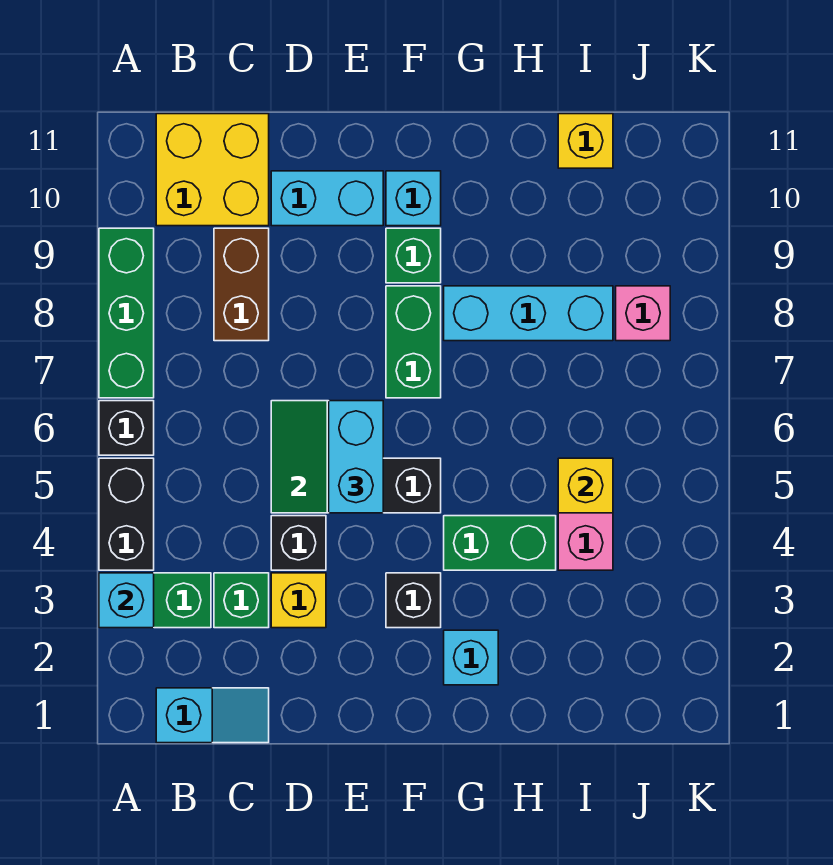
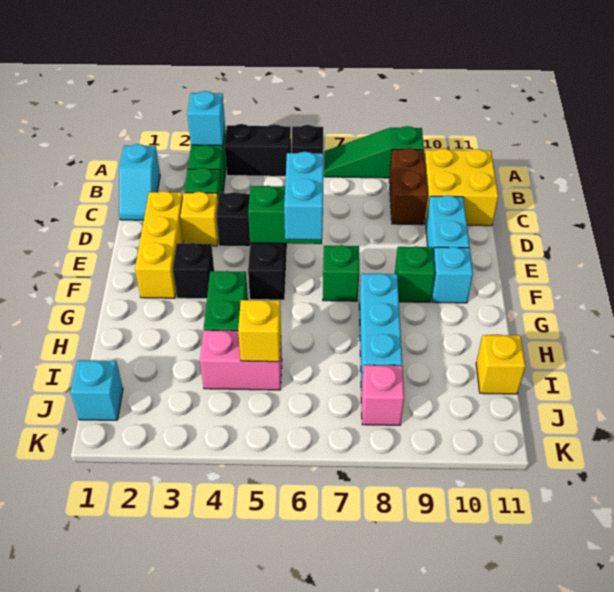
green brick A7:A9 level 1 -> green slope A7:A9 level 1 top 9
brown brick C8:C9 level 1 -> brown brick B9:C9 level 1
none -> yellow brick D2:F2 level 1
cyan brick E5:E6 level 3 -> cyan brick E6:F6 level 3
green brick F7:F8 level 1 -> green brick F7 level 1
cyan brick G2 level 1 -> cyan brick J1 level 1

